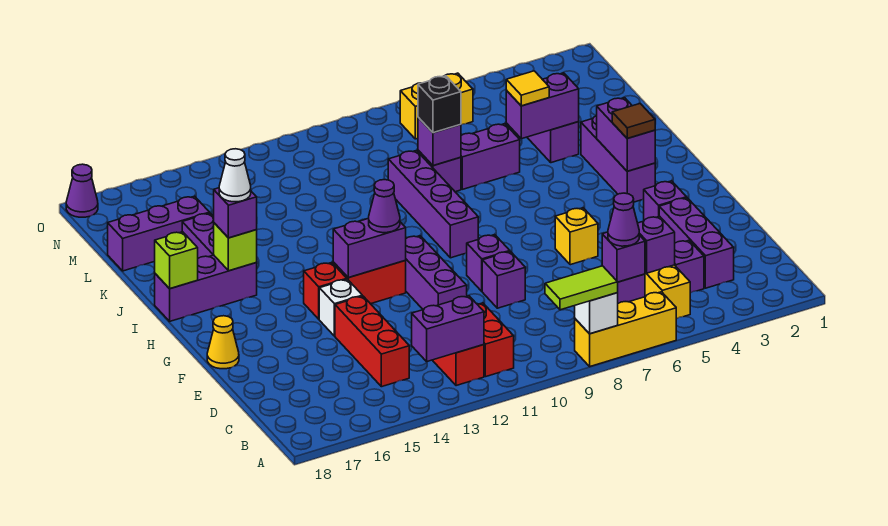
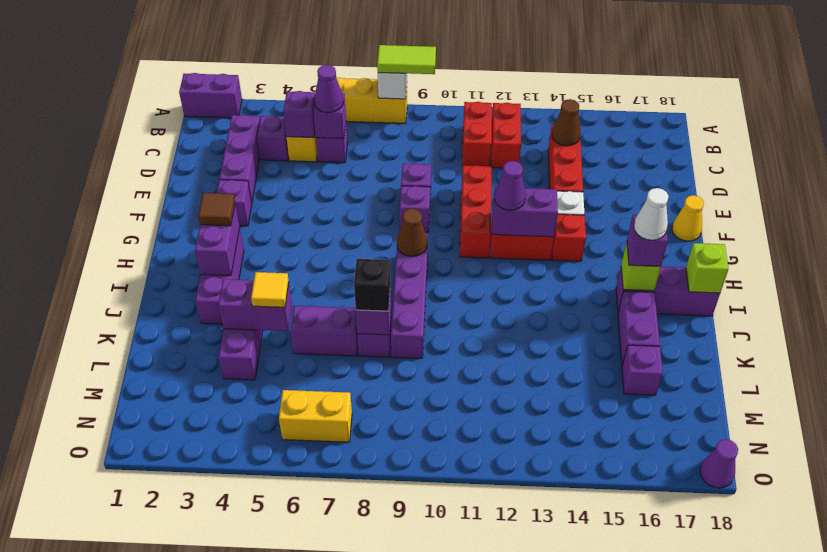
purple brick B12:B13 level 2 -> purple brick A1:A2 level 1
none -> brown cone C14 level 2
purple brick E11:G11 level 1 -> red brick E11:G11 level 1
yellow brick F6 level 1 -> none
none -> brown cone H9 level 2
purple brick L16:L18 level 1 -> purple brick L16 level 1

